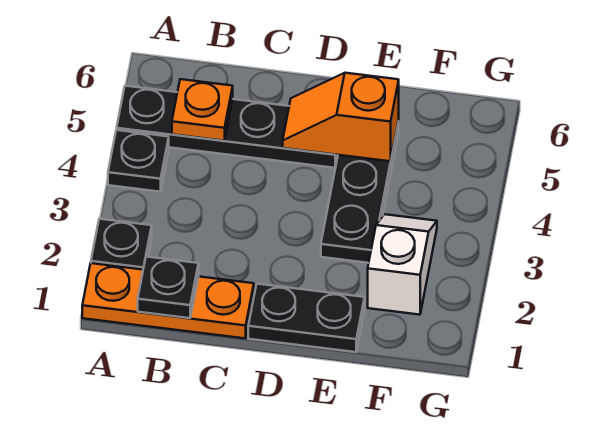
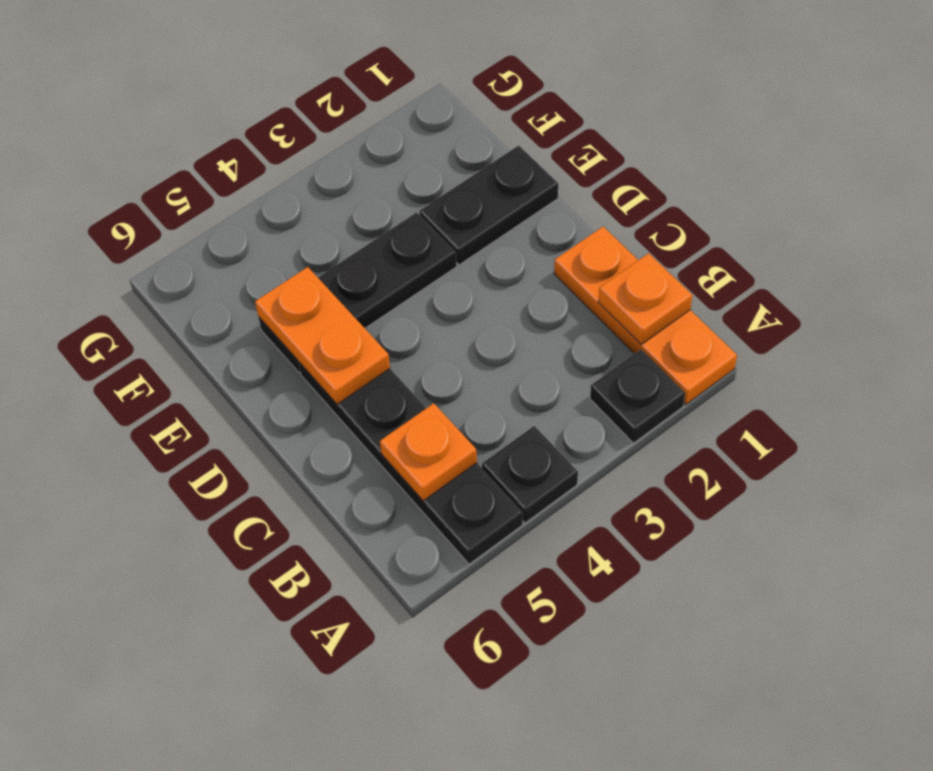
black plate B1 level 2 -> orange plate B1 level 2
black plate D1:E1 level 1 -> black plate E1:E2 level 1
orange slope D5:E5 level 2 top E -> orange plate D5:E5 level 2
white slope F2:F3 level 1 top 2 -> none

